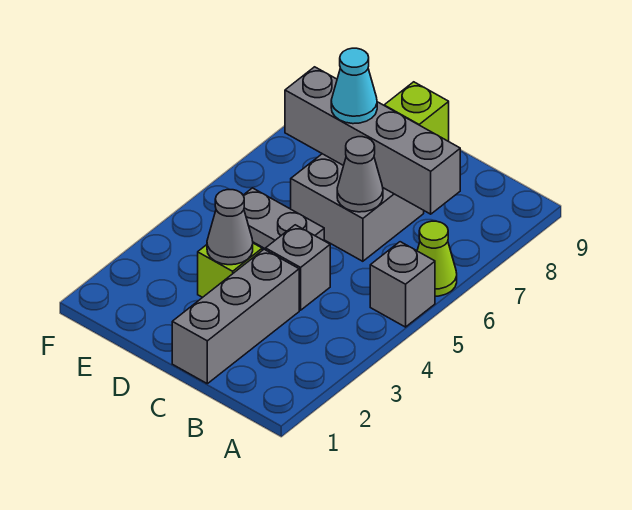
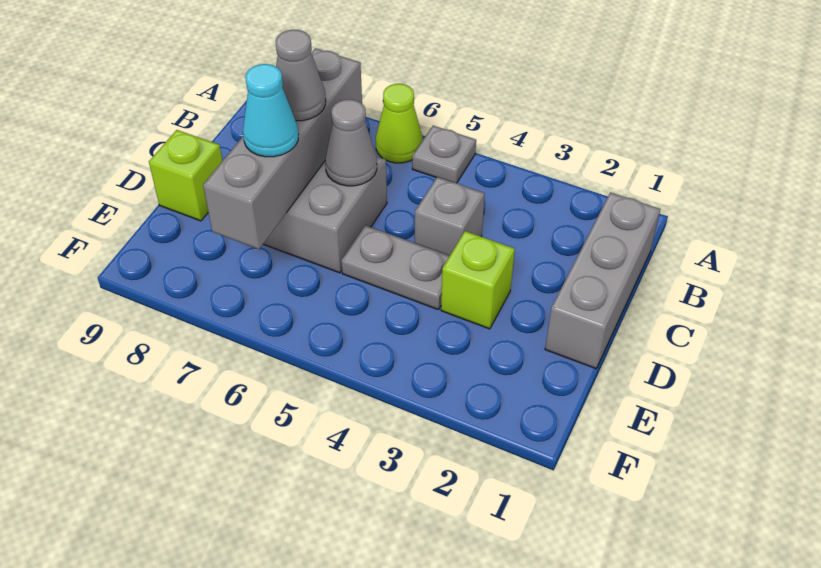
grey brick A5 level 1 -> grey plate A5 level 1
grey brick C1:C3 level 1 -> grey brick B1:D1 level 1
grey cone D3 level 2 -> grey cone C7 level 3
grey plate D5:E5 level 1 -> grey plate D4:D5 level 1

